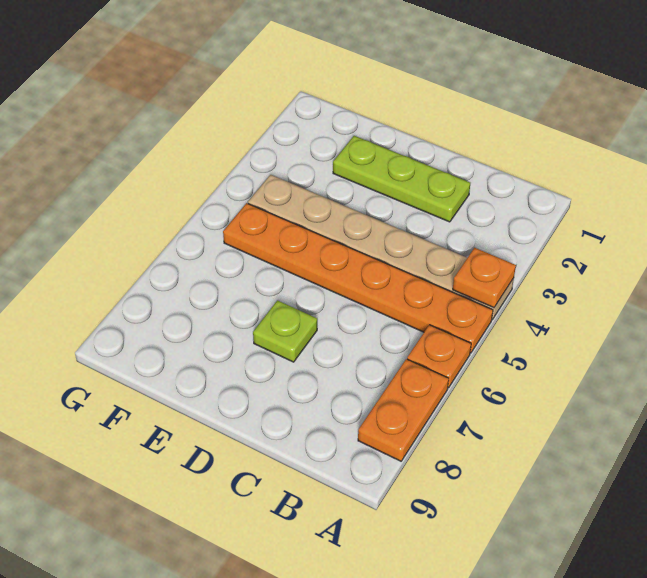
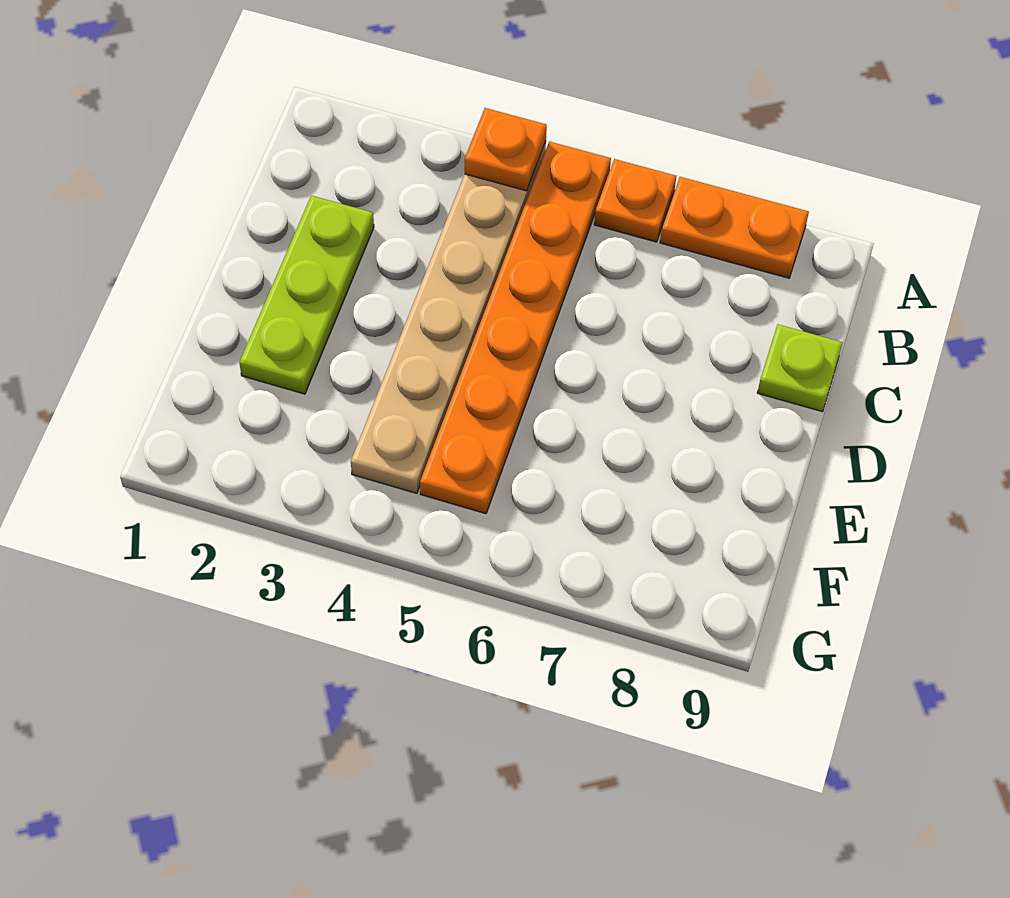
lime plate D7 level 1 -> lime plate C9 level 1

